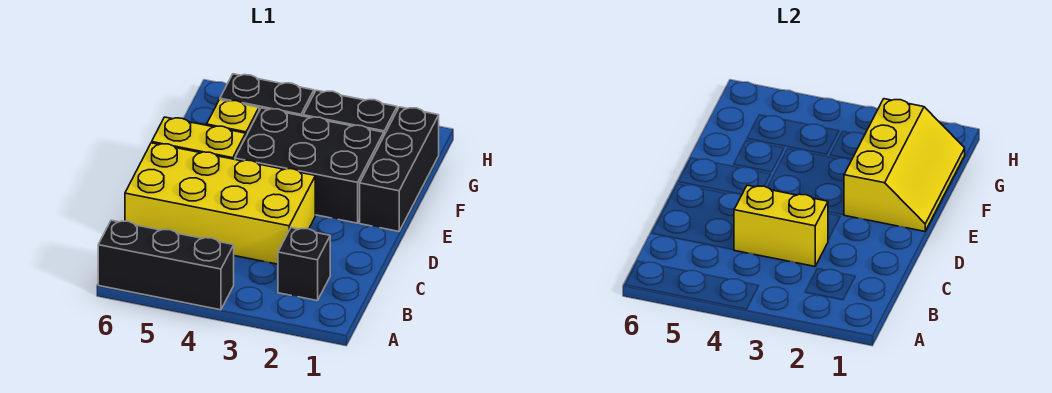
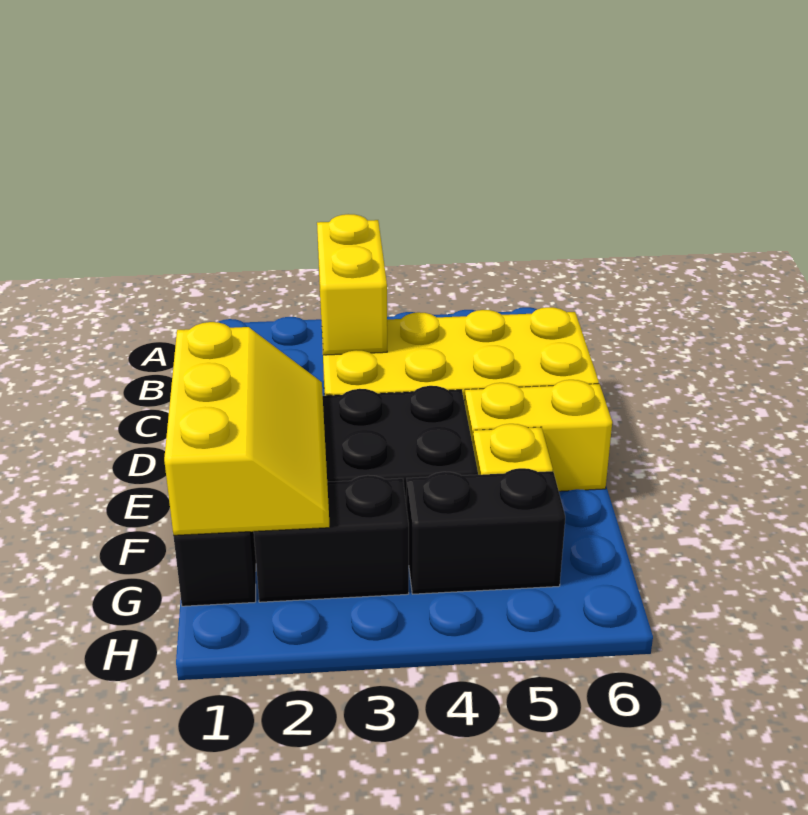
black brick A4:A6 level 1 -> none
black brick B2 level 1 -> none
yellow brick C3:C4 level 2 -> yellow brick B3:C3 level 2
yellow slope E1:G2 level 2 top 2 -> yellow slope E1:G2 level 2 top 1

